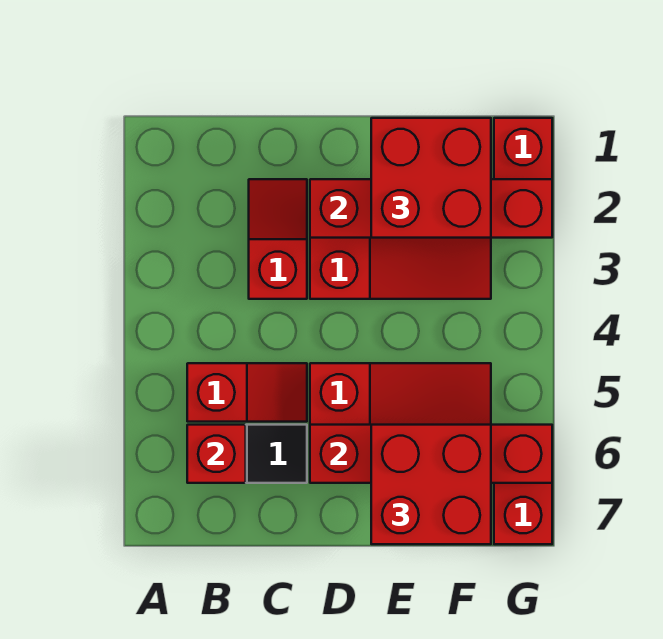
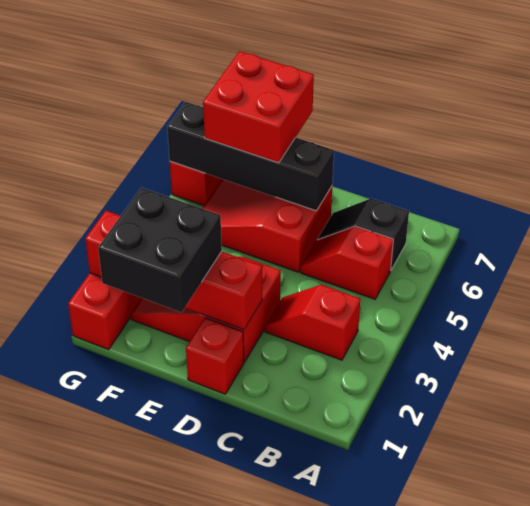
red brick B6 level 2 -> red brick D1 level 1
red slope C2:C3 level 1 top 3 -> red slope B3:C3 level 1 top B
red brick D6:G6 level 2 -> black brick D6:G6 level 2
red brick E1:F2 level 3 -> black brick E1:F2 level 3

